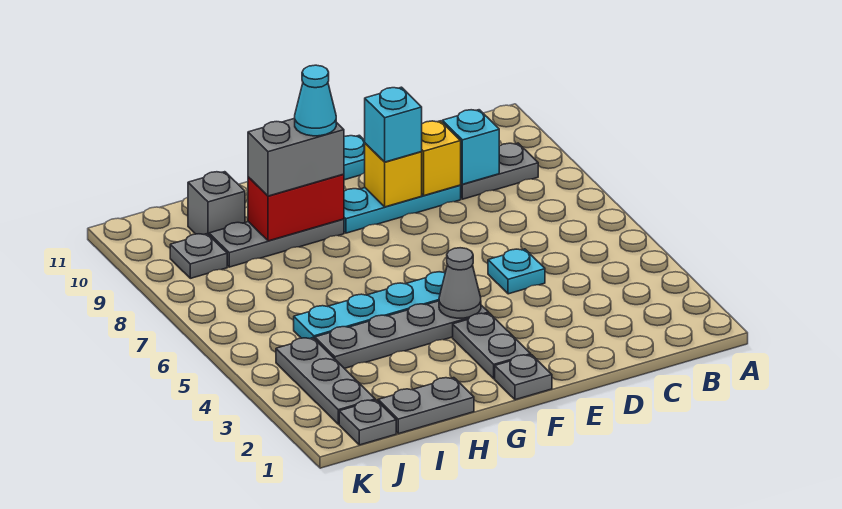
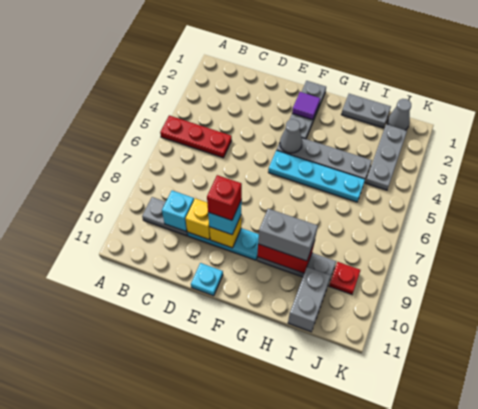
none -> red plate A5:C5 level 1
cyan plate D5 level 1 -> none
none -> red brick E9 level 4
none -> purple tile F2 level 2
cyan cone G9 level 4 -> none
grey brick I10 level 1 -> grey brick I10:I11 level 1
grey plate J1 level 1 -> grey cone J1 level 1
grey plate J9 level 1 -> red plate J9 level 1

